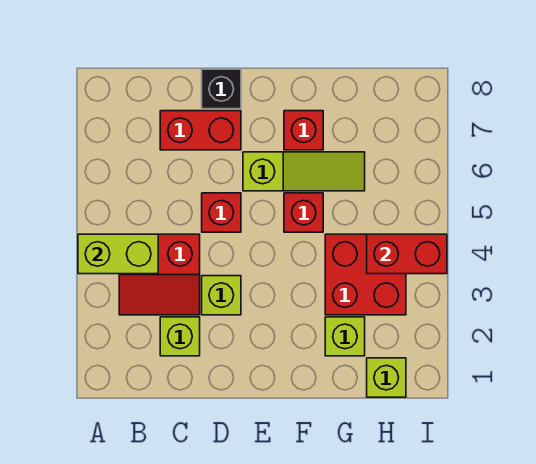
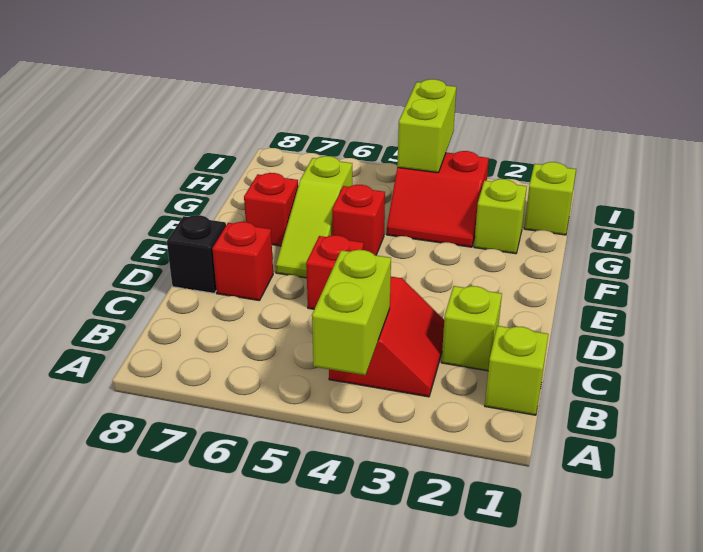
red brick C7:D7 level 1 -> red brick D7 level 1
lime brick D3 level 1 -> lime brick B1 level 1
lime slope E6:G6 level 1 top E -> lime slope E6:G6 level 1 top G
red brick G3:H4 level 1 -> red slope G3:H4 level 1 top H
red brick H4:I4 level 2 -> lime brick H4:I4 level 2

